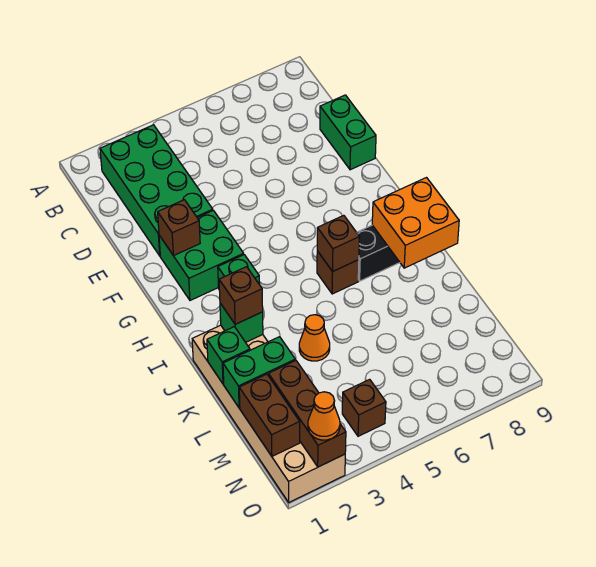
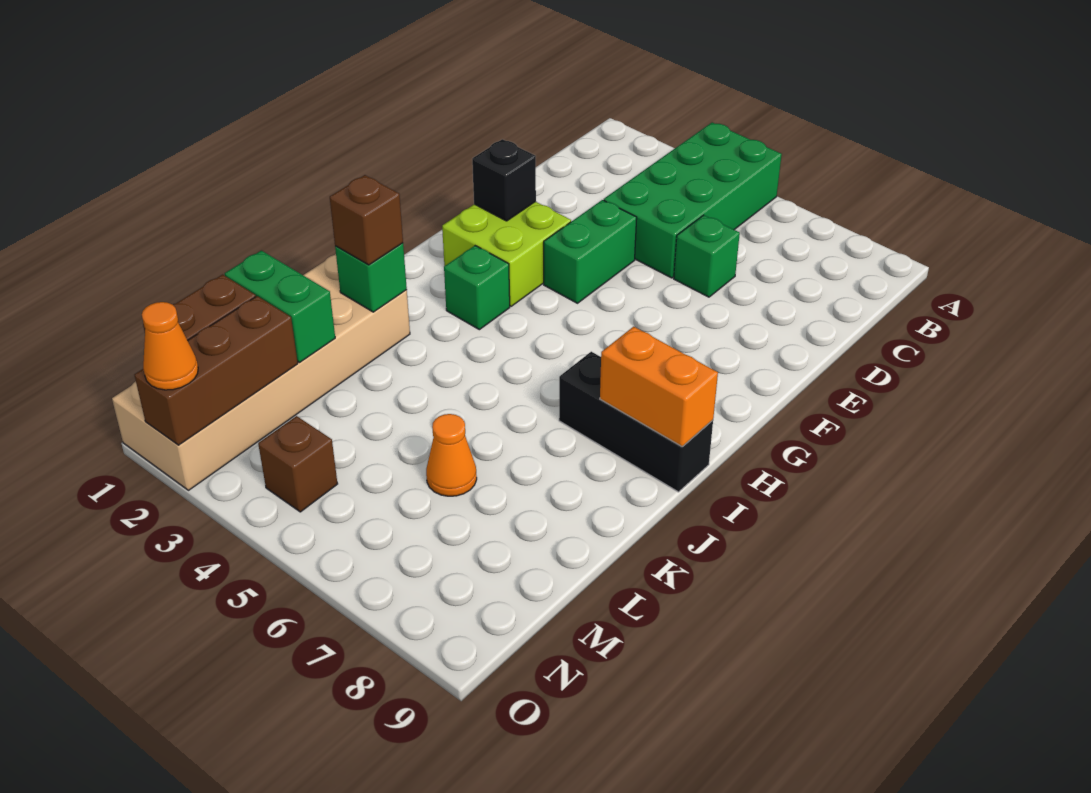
green brick B2:E3 level 1 -> green brick A4:D5 level 1
green brick D9:E9 level 1 -> green brick E4:F4 level 1
green brick F2:G3 level 1 -> lime brick F2:G3 level 1
brown brick F2 level 2 -> black brick F2 level 2
brown brick I6 level 1 -> none
brown brick I6 level 2 -> none
orange brick I8:J9 level 2 -> orange brick I8:I9 level 2
green brick K1 level 2 -> green brick D6 level 1
orange cone K4 level 1 -> orange cone L6 level 1

